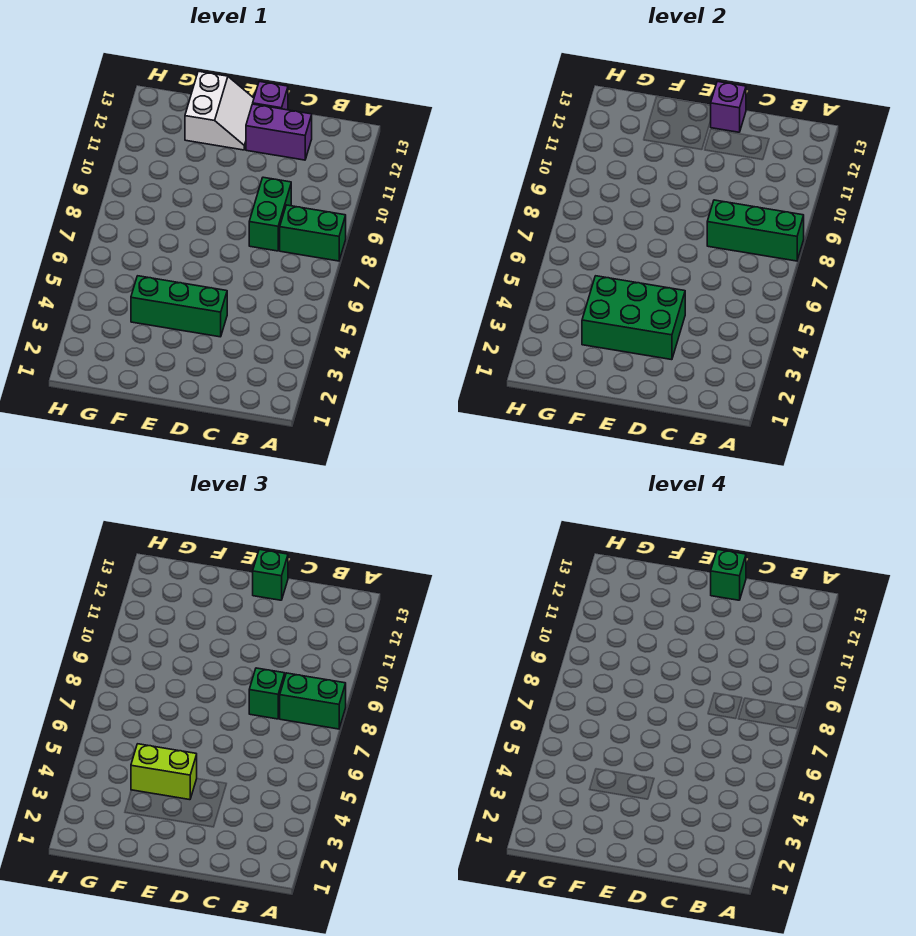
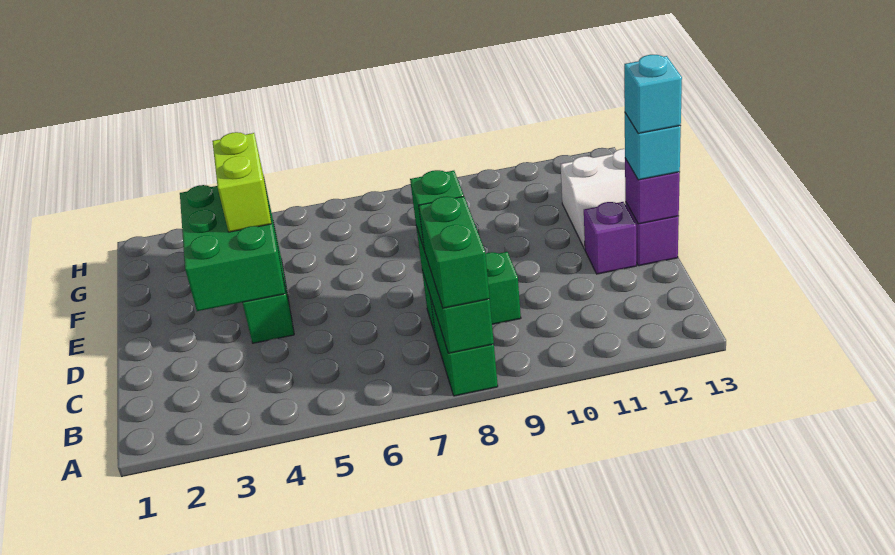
purple brick C12:D12 level 1 -> purple brick D12 level 1
green brick D13 level 3 -> cyan brick D13 level 3
green brick D13 level 4 -> cyan brick D13 level 4

